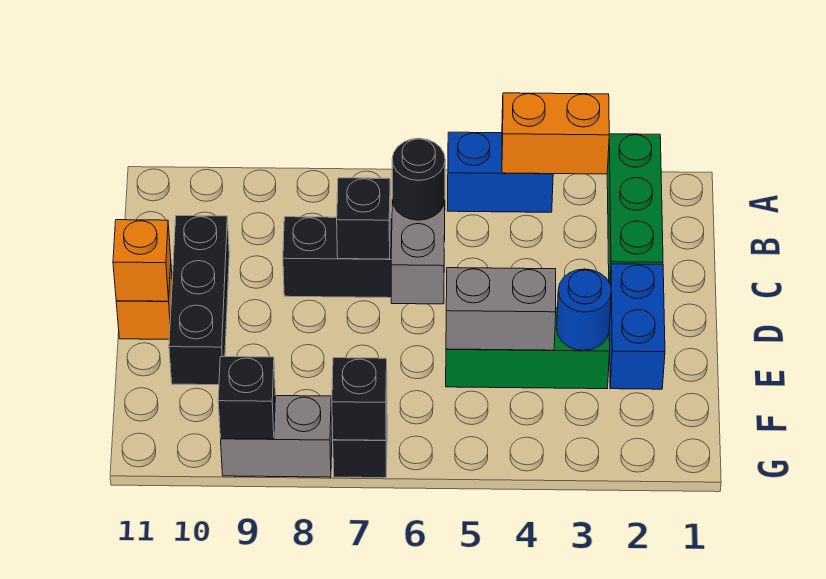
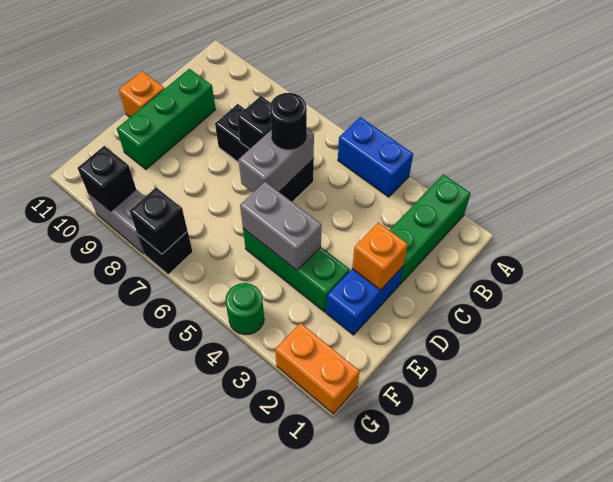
orange brick A3:A4 level 2 -> orange brick G1:G2 level 1
black brick C10:E10 level 1 -> green brick C10:E10 level 1
orange brick D11 level 2 -> orange brick D2 level 2
blue round brick E3 level 2 -> none
none -> green round brick G4 level 1

